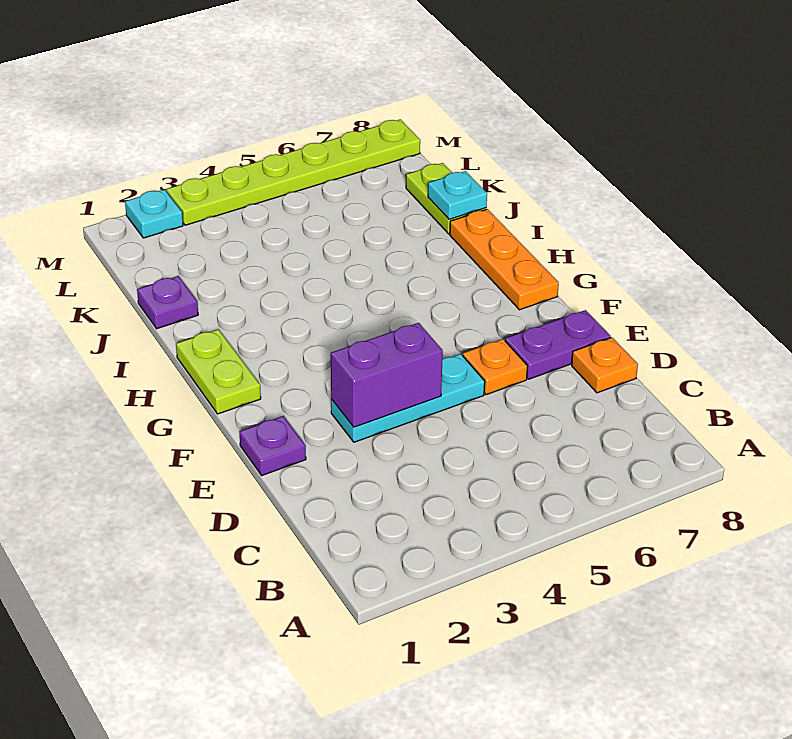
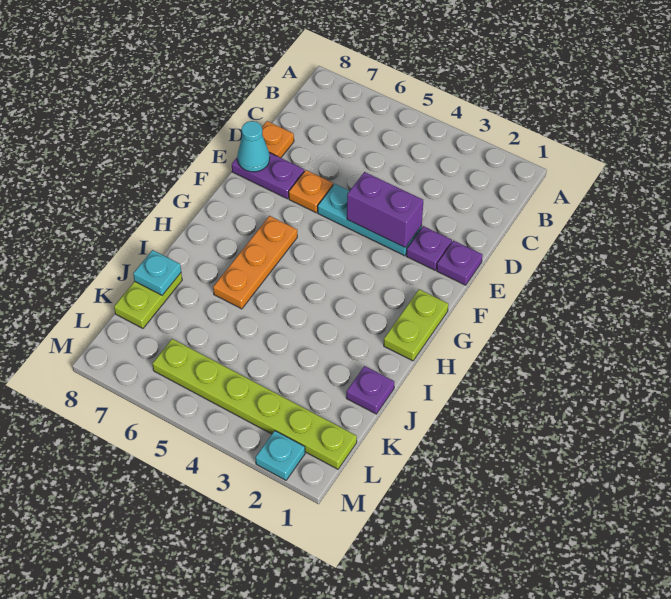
none -> purple plate E2 level 1
none -> cyan cone E8 level 2
orange plate G8:I8 level 1 -> orange plate G6:I6 level 1
lime plate M3:M8 level 1 -> lime plate L1:L6 level 1

